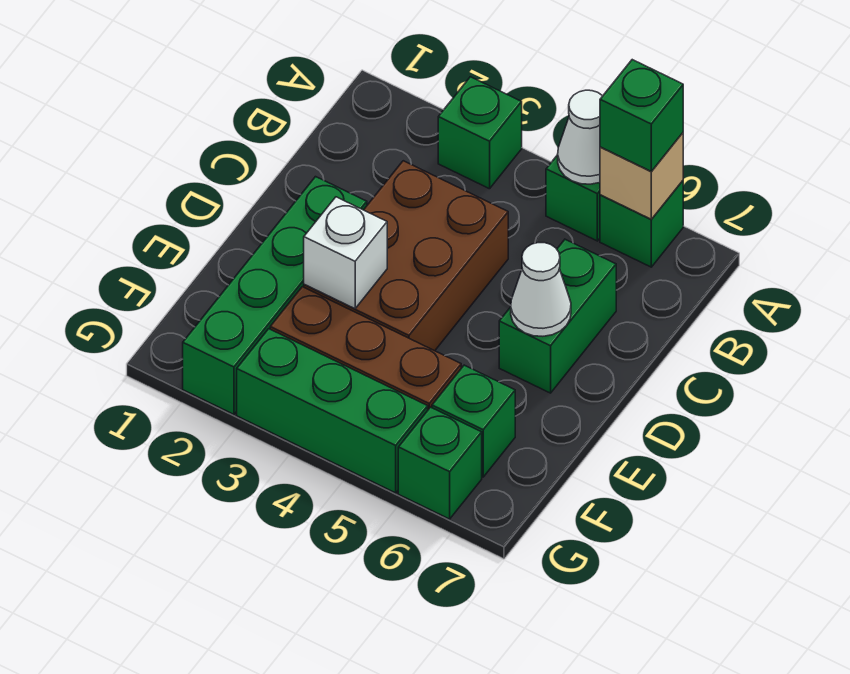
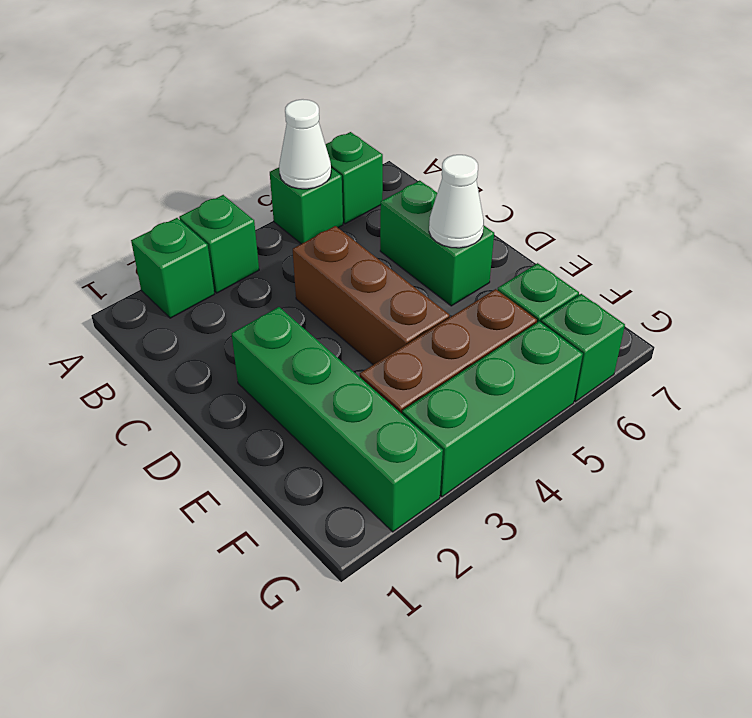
tan brick A6 level 2 -> none
green brick A6 level 3 -> green brick A2 level 1
brown brick C3:E4 level 1 -> brown brick C4:E4 level 1
white brick E3 level 2 -> none

